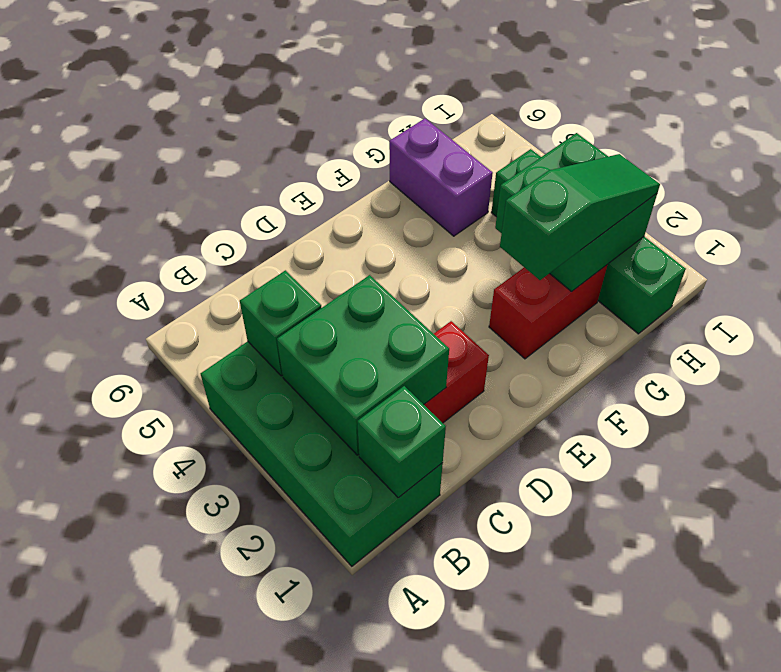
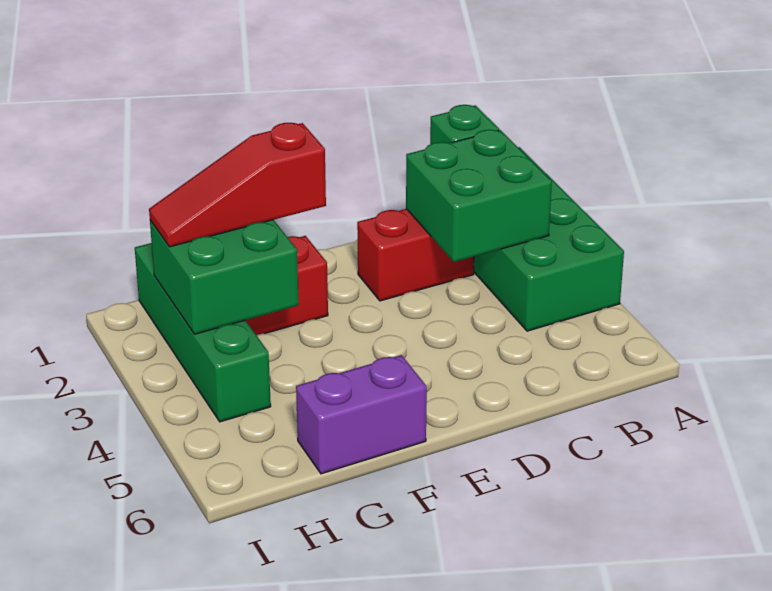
green brick B4 level 2 -> none
green slope F2:H2 level 3 top F -> red slope F2:H2 level 3 top F
purple brick G5:G6 level 1 -> purple brick F6:G6 level 1

